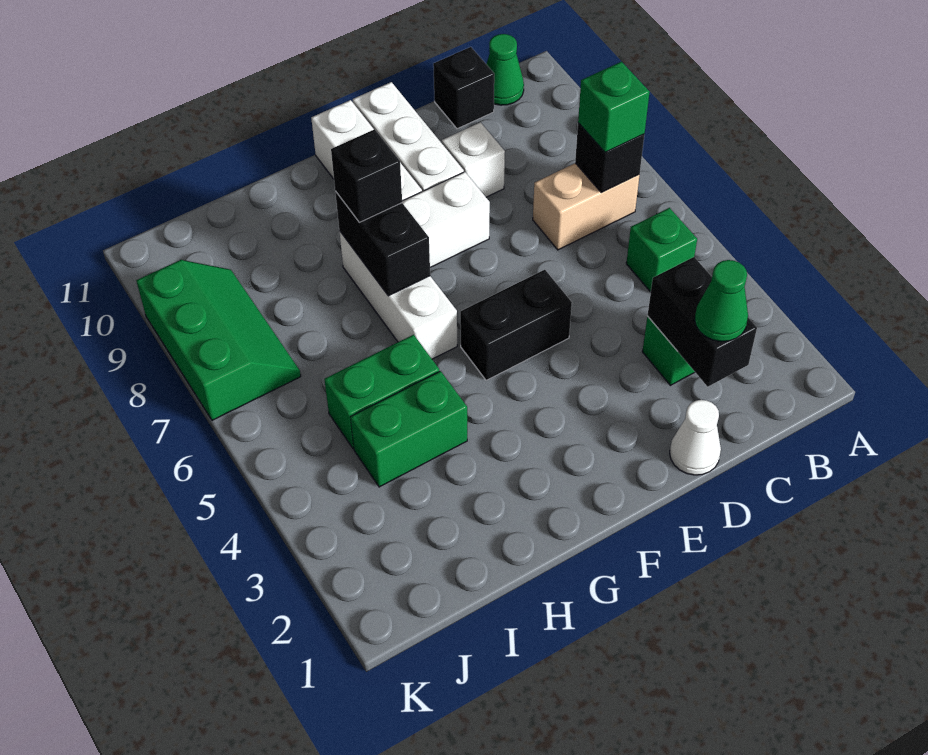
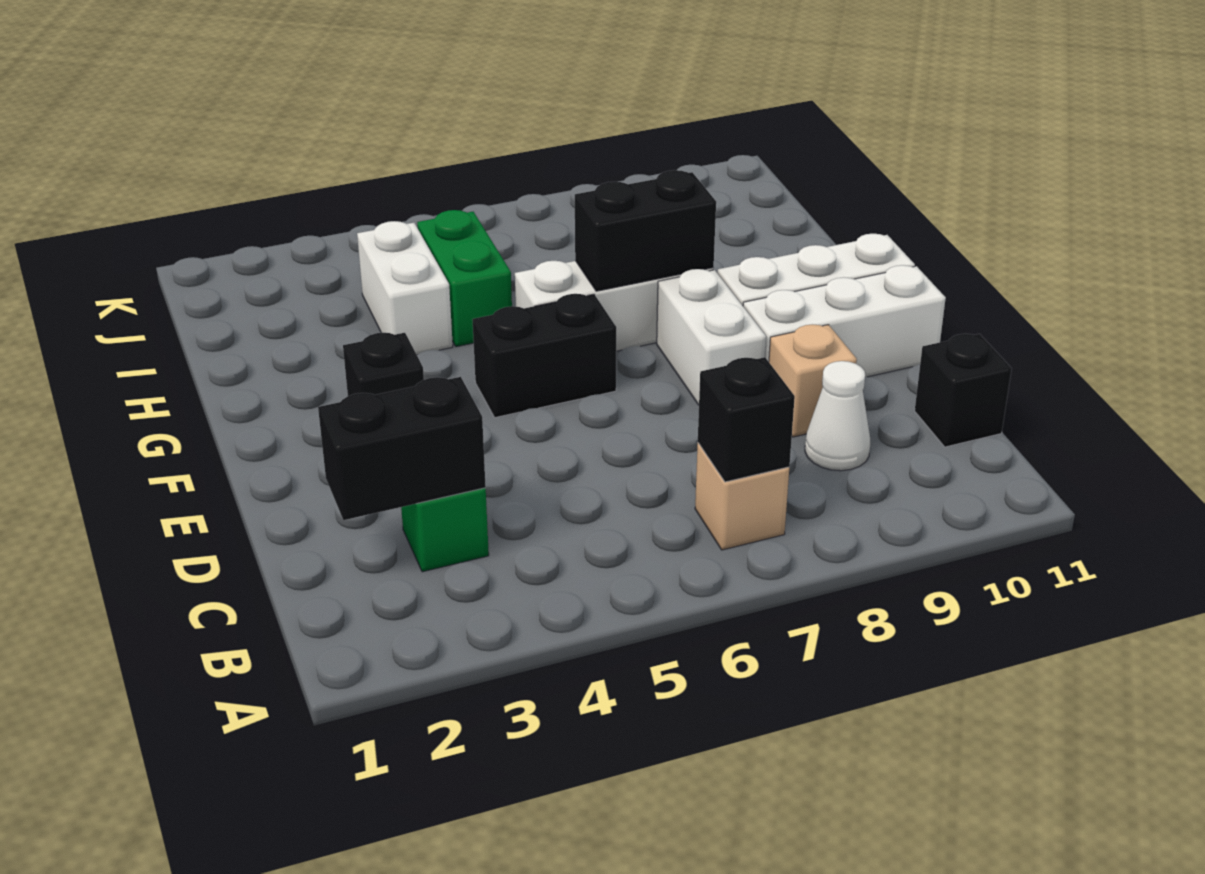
green brick B5 level 1 -> none
tan brick B7:C7 level 1 -> tan brick B7 level 1
green brick B7 level 3 -> none
green cone B11 level 1 -> none
green cone C2 level 3 -> none
white cone D1 level 1 -> white cone C9 level 1
white brick D9 level 1 -> tan brick D9 level 1
black brick E5:F5 level 1 -> black brick F5:F6 level 1
black brick G8 level 3 -> black brick F3 level 1
green brick H4:I4 level 1 -> white brick H4:I4 level 1
green slope J7:K9 level 1 top K -> none

